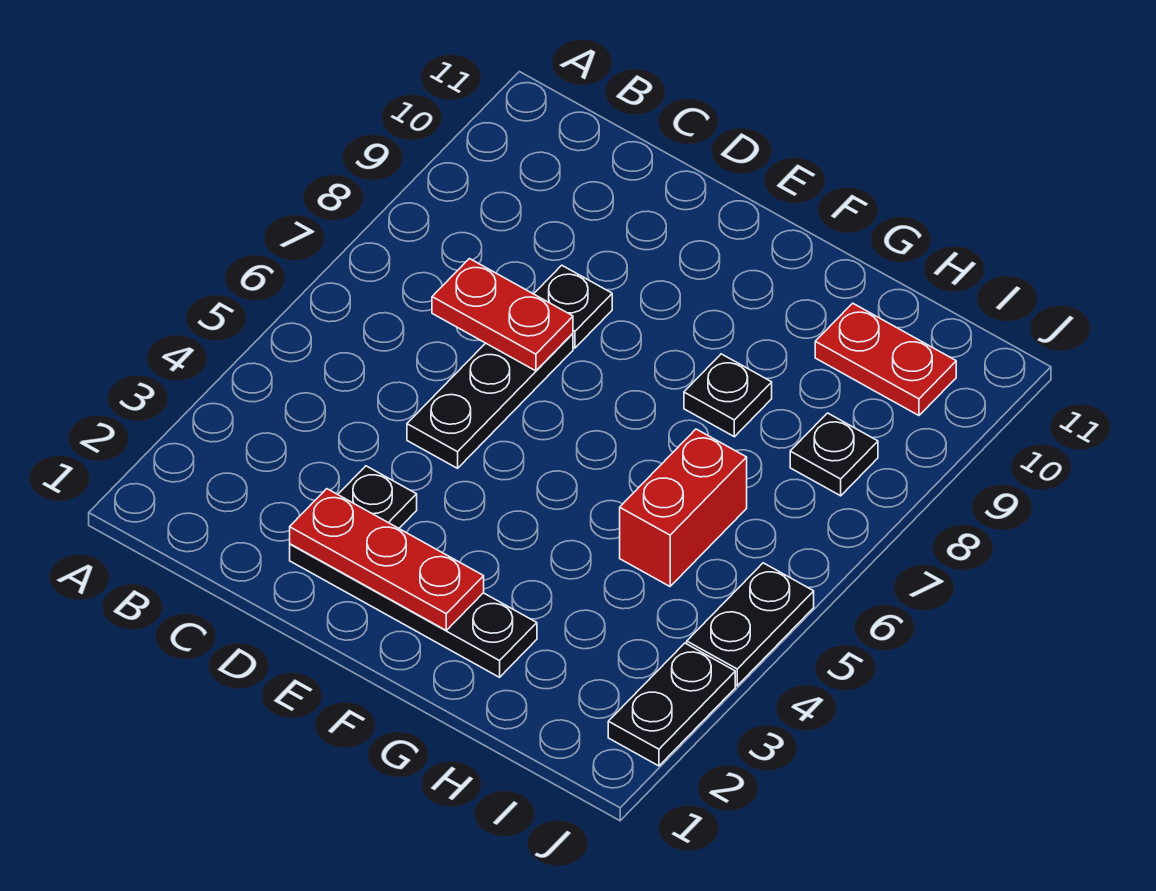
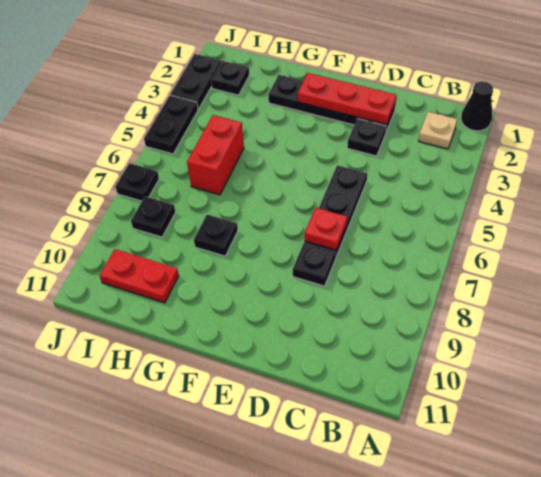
none -> black cone A1 level 1
none -> tan plate B2 level 1
red plate C7:D7 level 2 -> red plate D7 level 2
none -> black plate I2 level 1
none -> black plate J7 level 1

